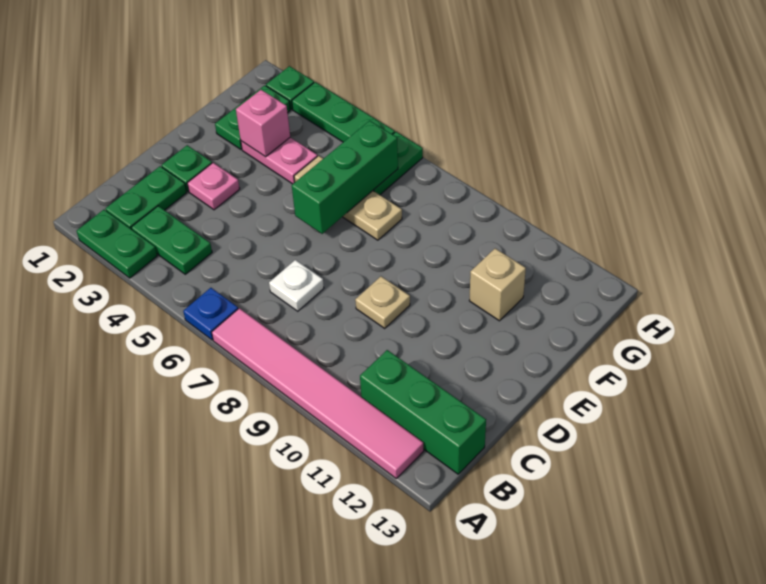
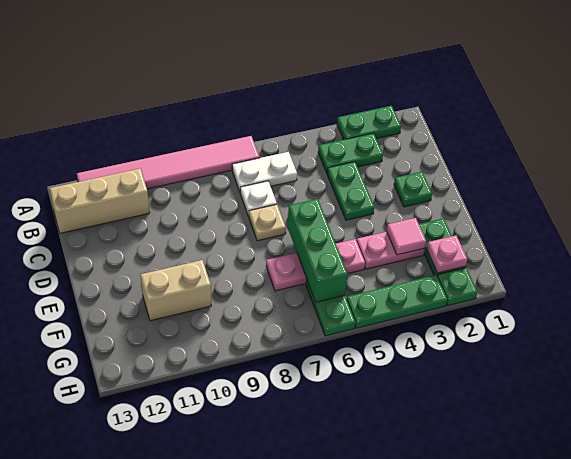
blue plate A6 level 1 -> none
green plate B2:C2 level 1 -> green plate C4:D4 level 1
none -> white plate B6:B7 level 1
green brick B11:B13 level 1 -> tan brick B11:B13 level 1
pink plate D3 level 1 -> pink plate G2 level 2
tan plate D9 level 1 -> tan plate D7 level 1
pink brick F3 level 2 -> pink tile F3 level 2
tan plate F5:F7 level 1 -> pink plate F5:F7 level 1
tan brick F11 level 1 -> tan brick F10:F11 level 1

